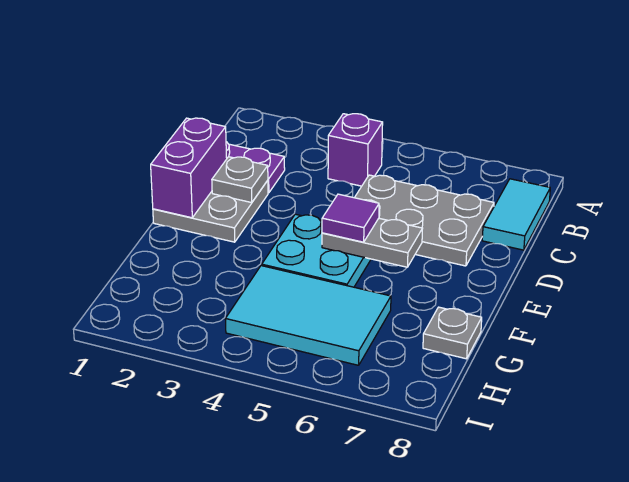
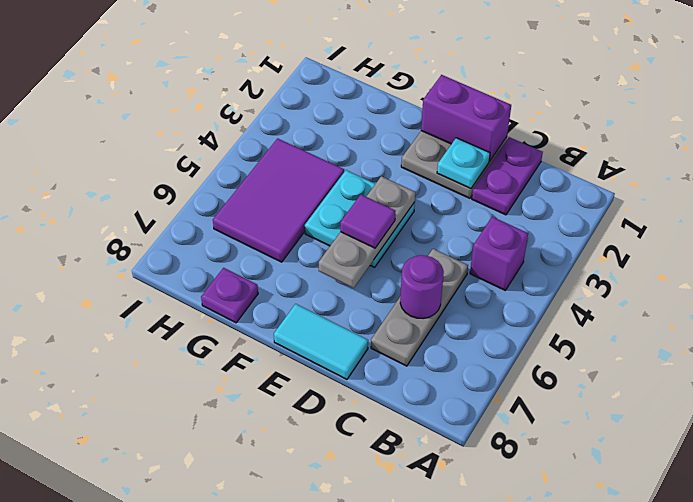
cyan tile B8:C8 level 1 -> cyan tile D8:E8 level 1
grey plate C5:D7 level 1 -> grey plate C5:C7 level 1
none -> purple round brick C6 level 2
grey plate D2 level 2 -> cyan plate D2 level 2
grey plate E5:E6 level 2 -> grey plate E4:E6 level 2
cyan tile G4:H6 level 1 -> purple tile G4:H6 level 1
grey plate G8 level 1 -> purple plate G8 level 1

